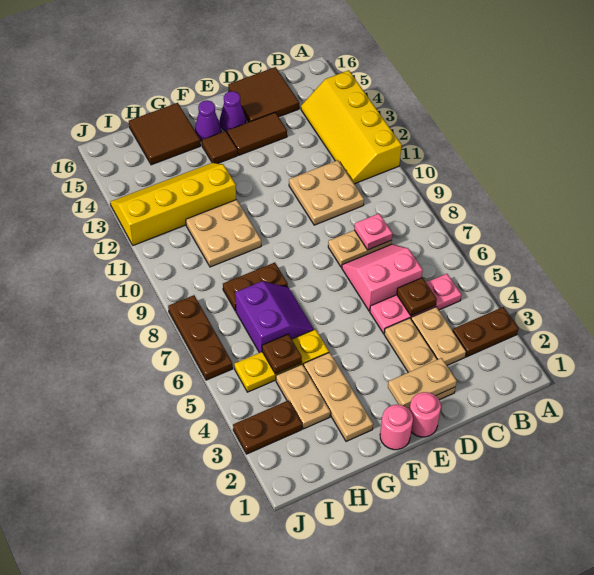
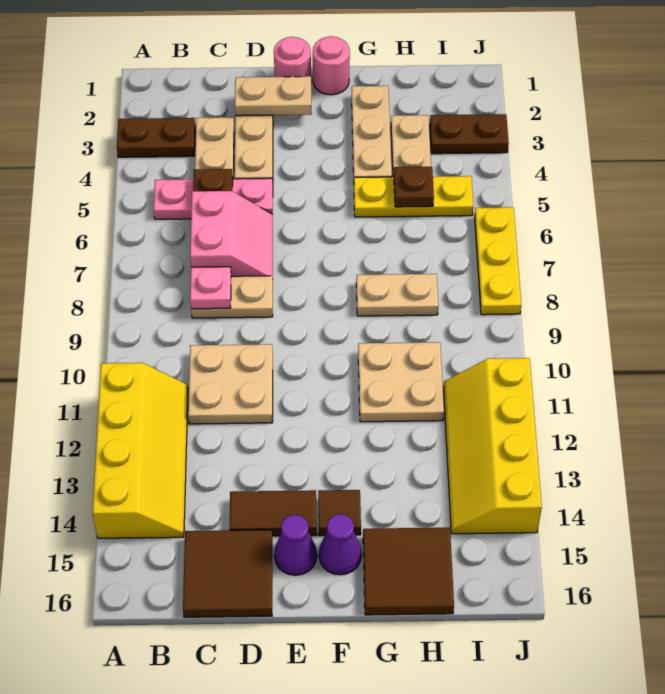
pink slope C6:D7 level 1 top 6 -> pink slope C6:D7 level 1 top C
purple slope G6:H7 level 1 top H -> none
brown plate G8:H8 level 1 -> tan plate G8:H8 level 1
yellow slope G12:J13 level 1 top 12 -> yellow slope I11:J14 level 1 top J
brown plate J6:J8 level 1 -> yellow plate J6:J8 level 1

